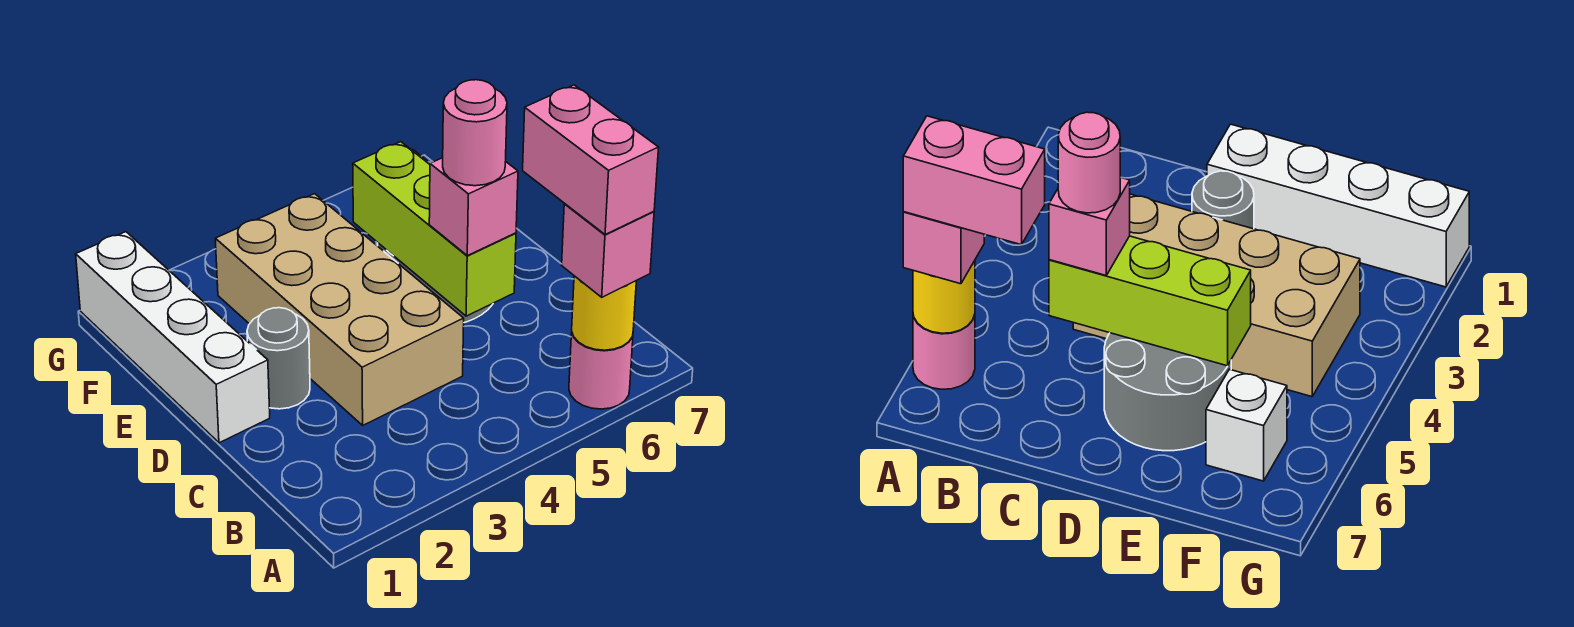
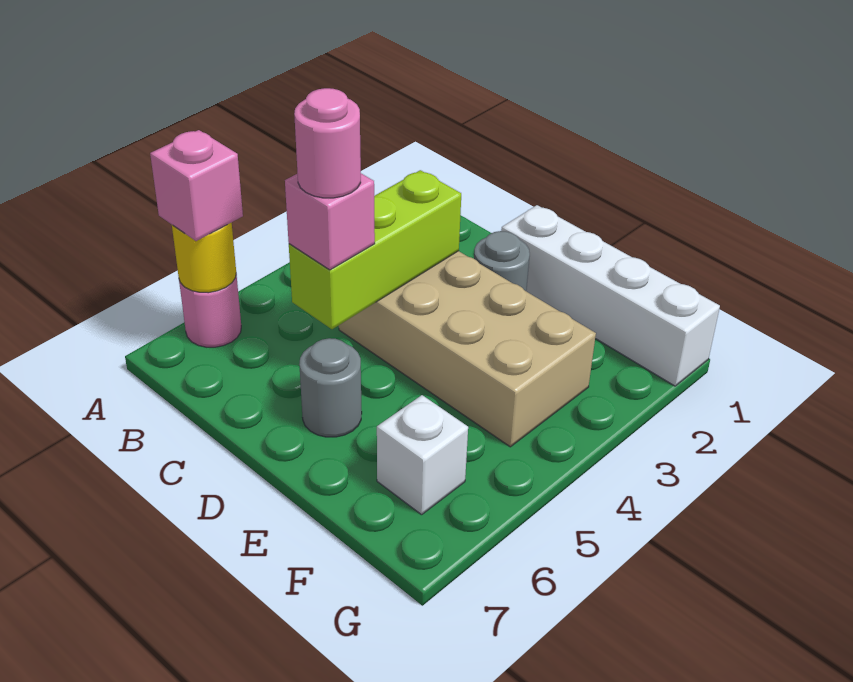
pink brick A6:B6 level 4 -> none
lime brick C5:E5 level 2 -> lime brick C3:C5 level 2
grey round brick D5:E6 level 1 -> grey round brick D6 level 1

